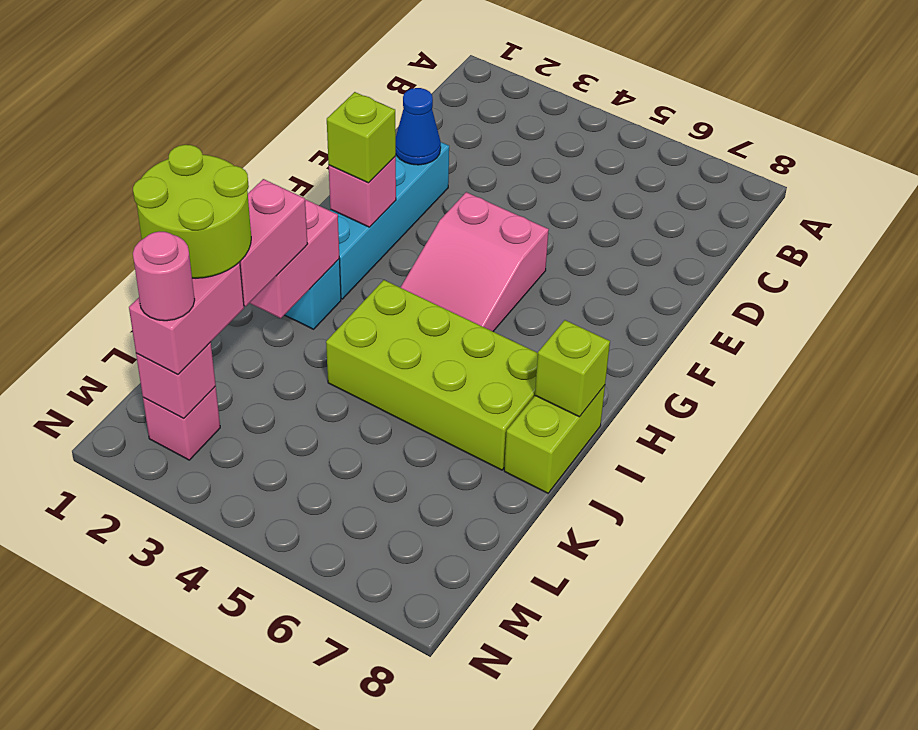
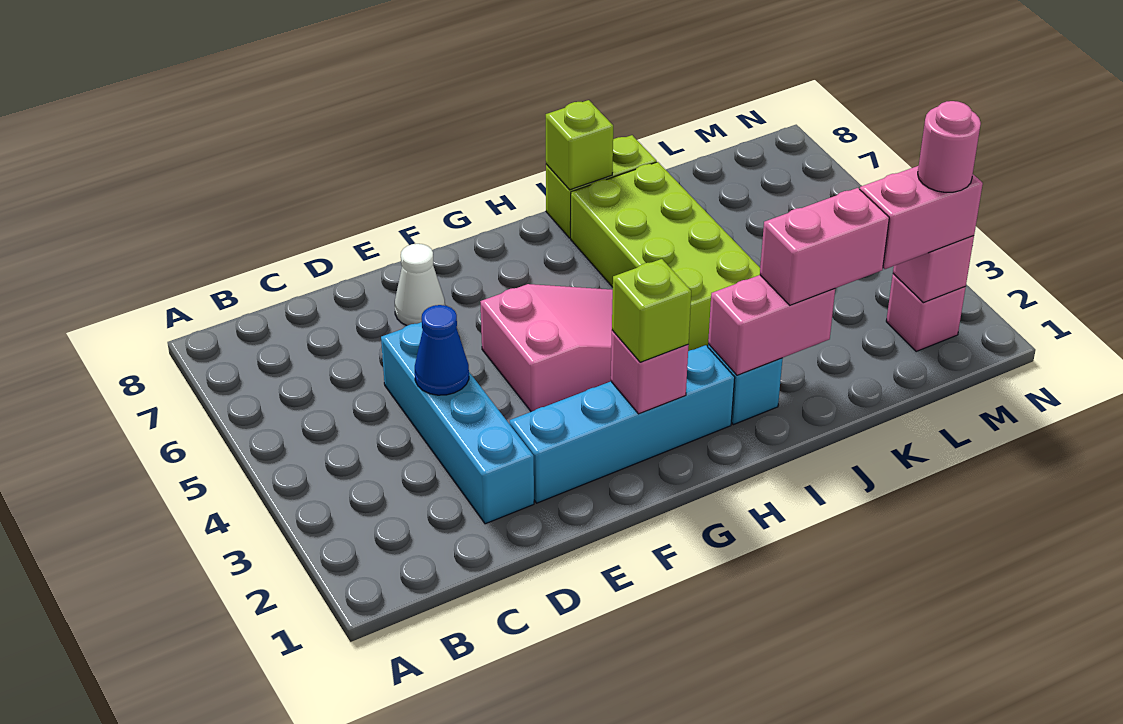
none -> cyan brick D2:D5 level 1
blue cone E2 level 2 -> blue cone D4 level 2
none -> white cone E7 level 1
lime round brick K1:L2 level 4 -> none

